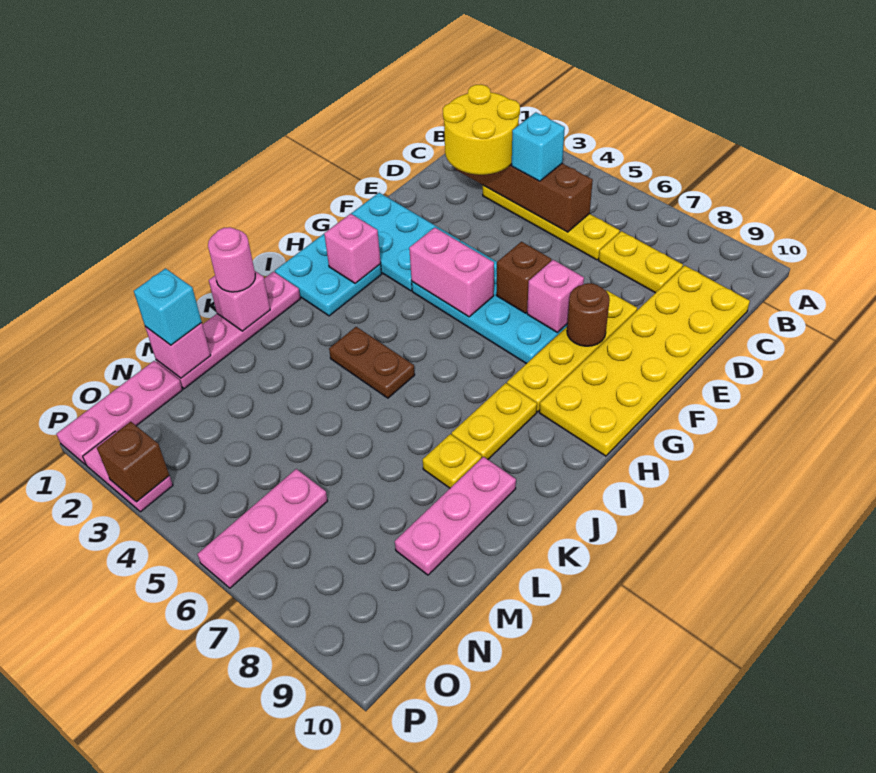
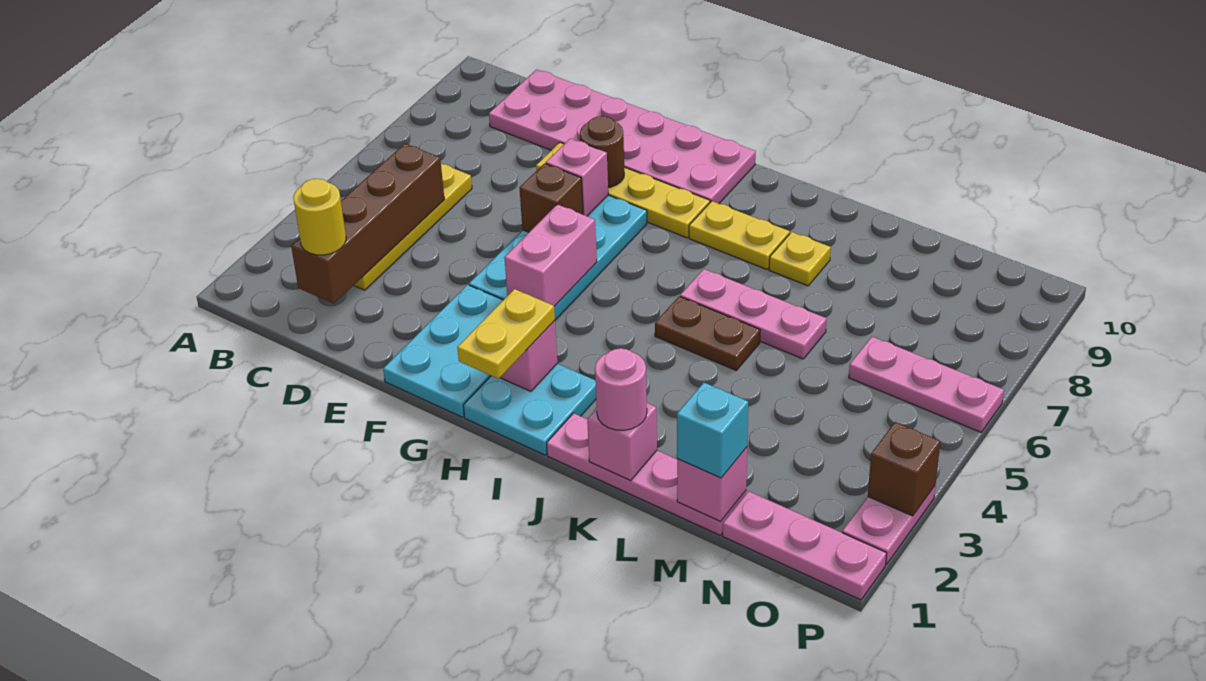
yellow round brick C2:D3 level 3 -> yellow round brick C2 level 3
cyan brick C4 level 3 -> none
yellow plate C7:C8 level 1 -> yellow plate H1:H2 level 3
yellow plate C9:H10 level 1 -> pink plate C9:H10 level 1
brown plate J4:J5 level 1 -> brown plate J5:K5 level 1
pink plate K9:M9 level 1 -> pink plate J6:L6 level 1

